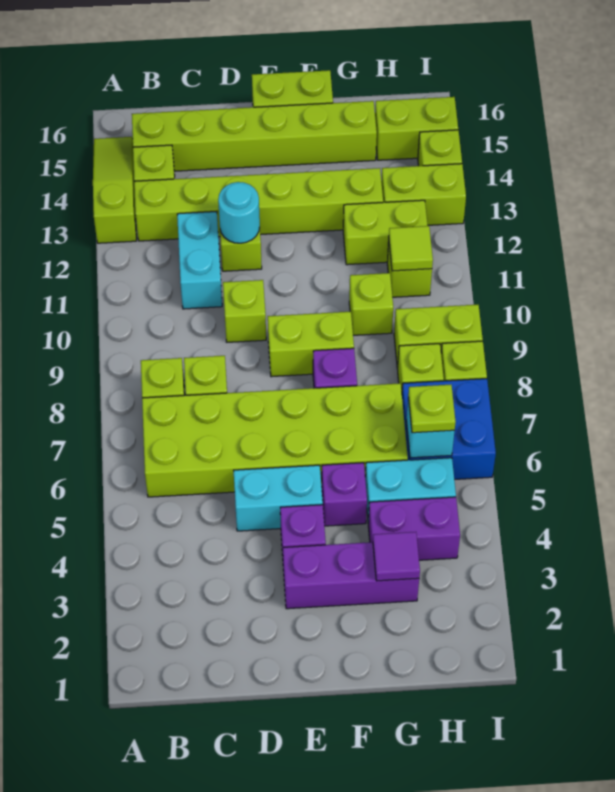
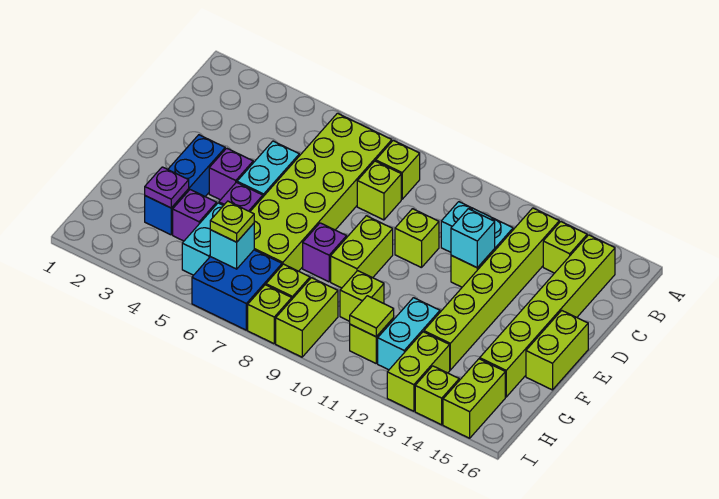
lime slope A13:A15 level 1 top 13 -> none
cyan round brick D12 level 2 -> cyan brick D12 level 2
purple brick E3:G3 level 1 -> blue brick E3:G3 level 1
purple tile G3 level 2 -> purple plate G3 level 2
purple brick G4:H4 level 1 -> purple brick G4 level 1
lime brick G12:H12 level 1 -> cyan brick G12:H12 level 1

